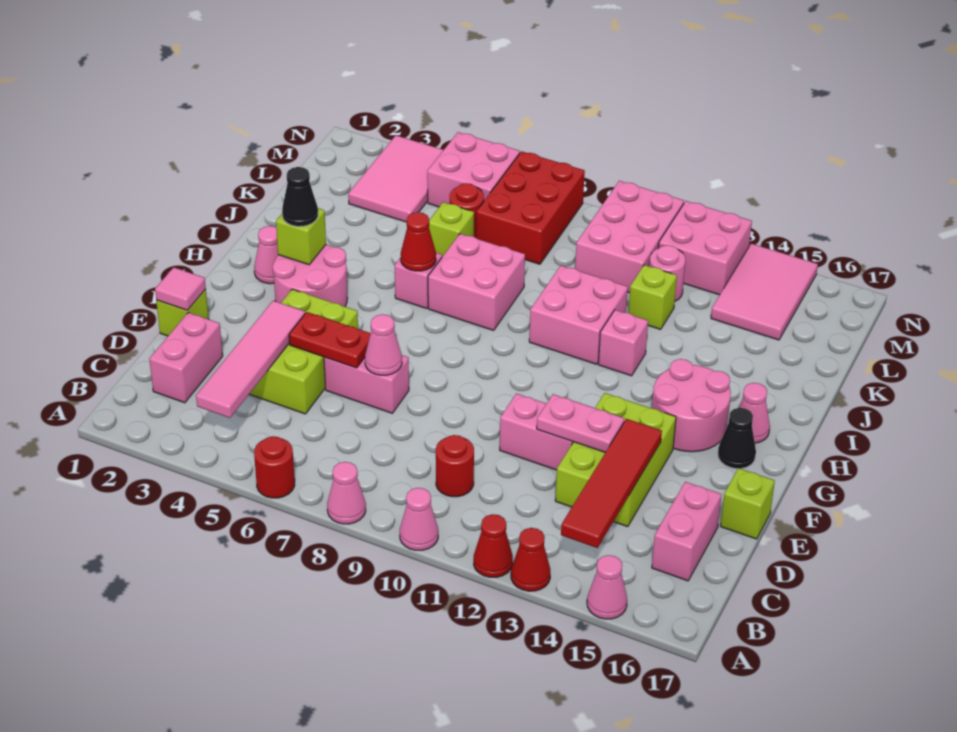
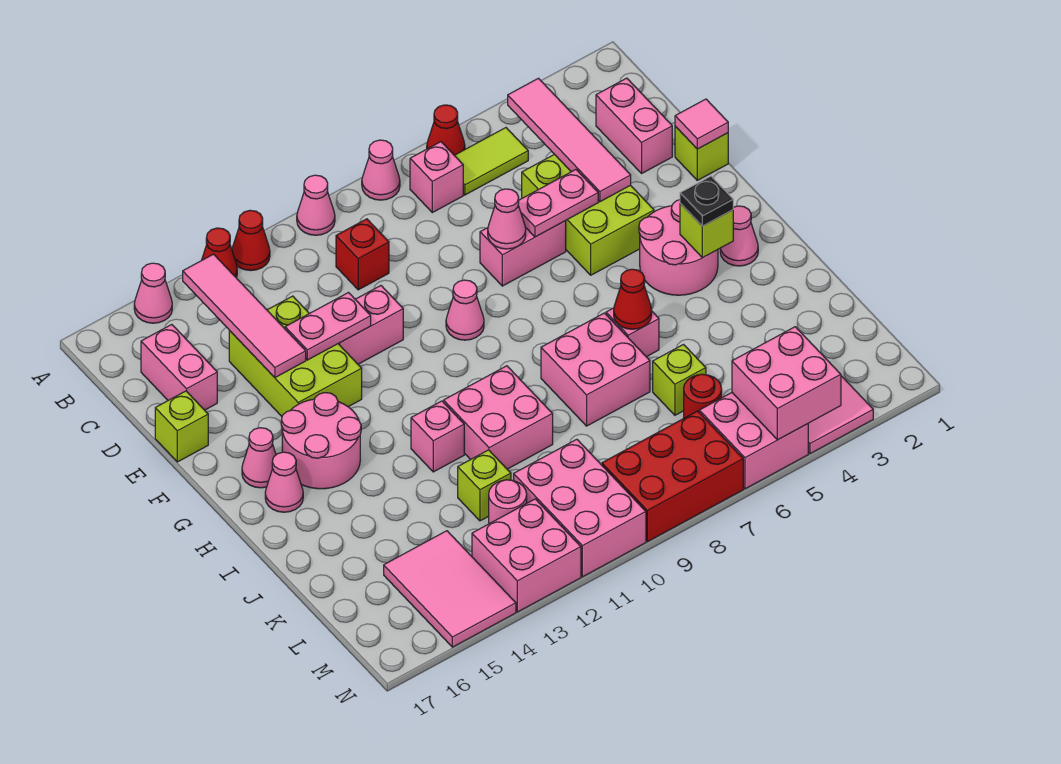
red round brick A6 level 1 -> red cone A6 level 1
none -> lime tile B5:B6 level 1
none -> pink brick B7 level 1
red tile B14:E14 level 2 -> pink tile B14:E14 level 2
red round brick C10 level 1 -> red brick C10 level 1
red plate E5:E6 level 2 -> pink plate E5:E6 level 2
none -> pink cone F9 level 1
black cone G16 level 1 -> pink cone G16 level 1
black cone H3 level 3 -> black plate H3 level 3
red brick L7:N8 level 1 -> red brick M7:N9 level 1
none -> pink brick M4:N5 level 2

